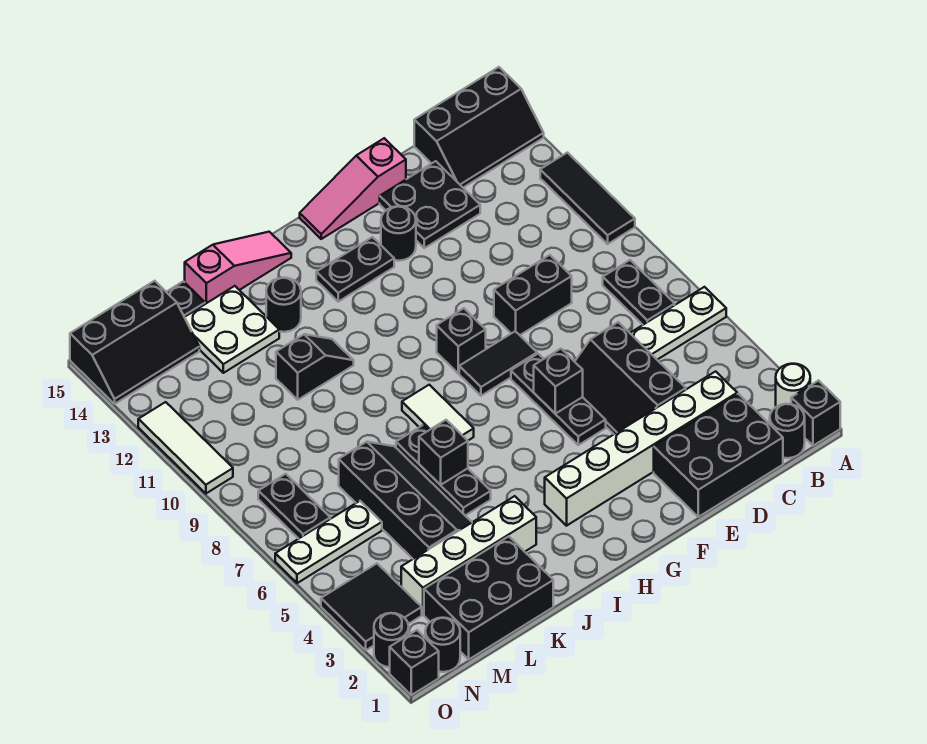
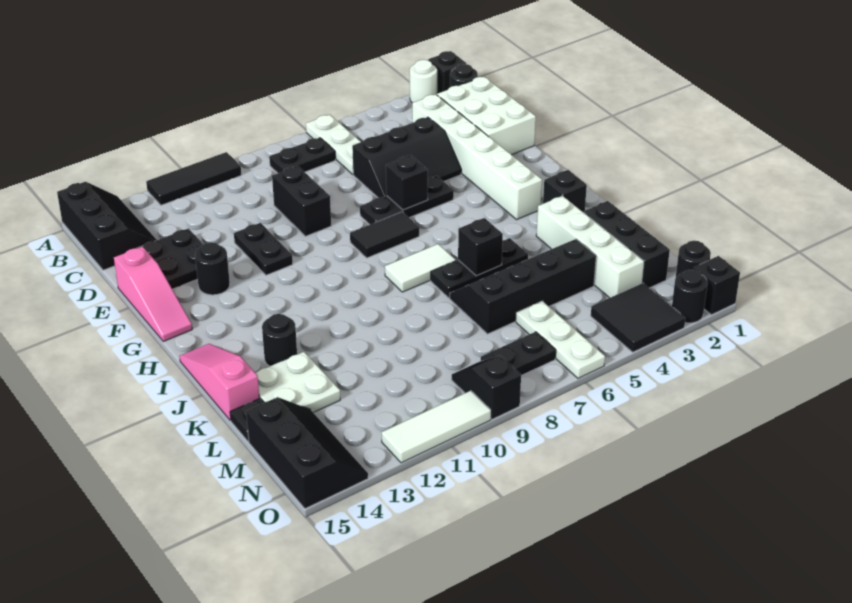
black brick C1:E2 level 1 -> white brick C1:E2 level 1
black tile F8:G8 level 1 -> black tile G7:G8 level 1
black brick G9 level 1 -> black brick I2 level 1
black plate G13:H13 level 1 -> black plate E11:F11 level 1
black slope J11:K11 level 1 top K -> black slope N9:O9 level 1 top O
black brick K1:M2 level 1 -> black brick K2:M2 level 1

